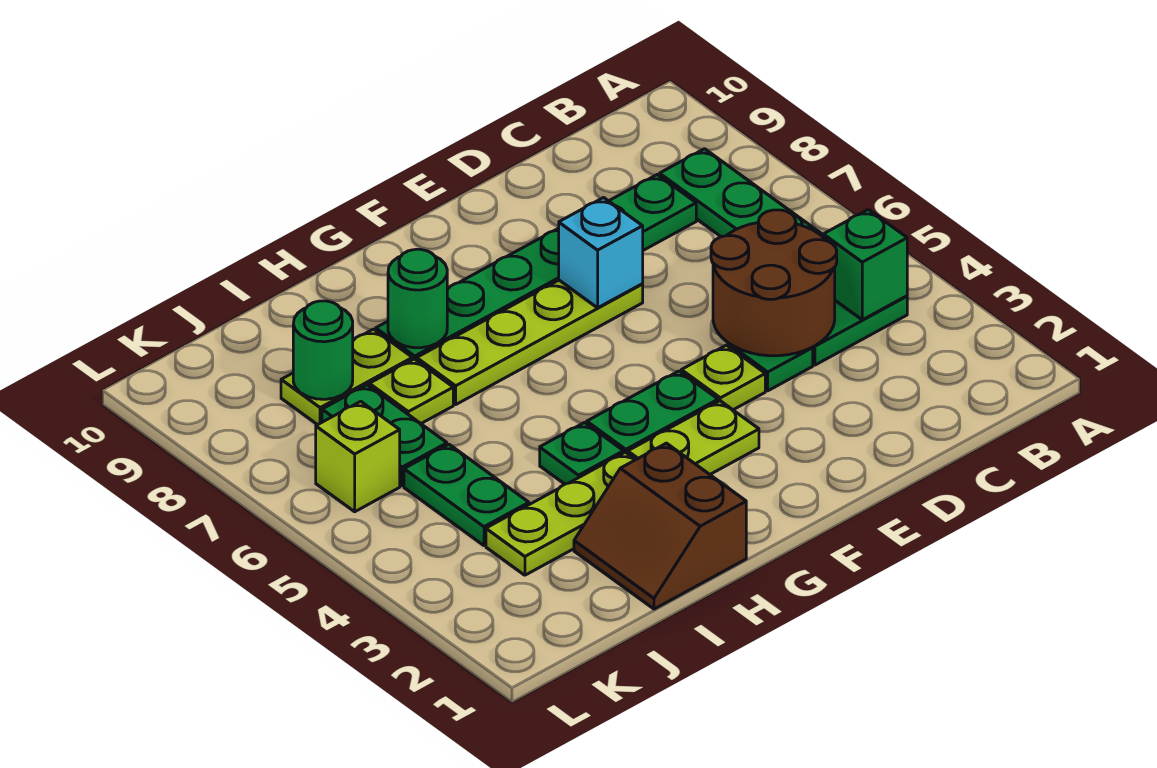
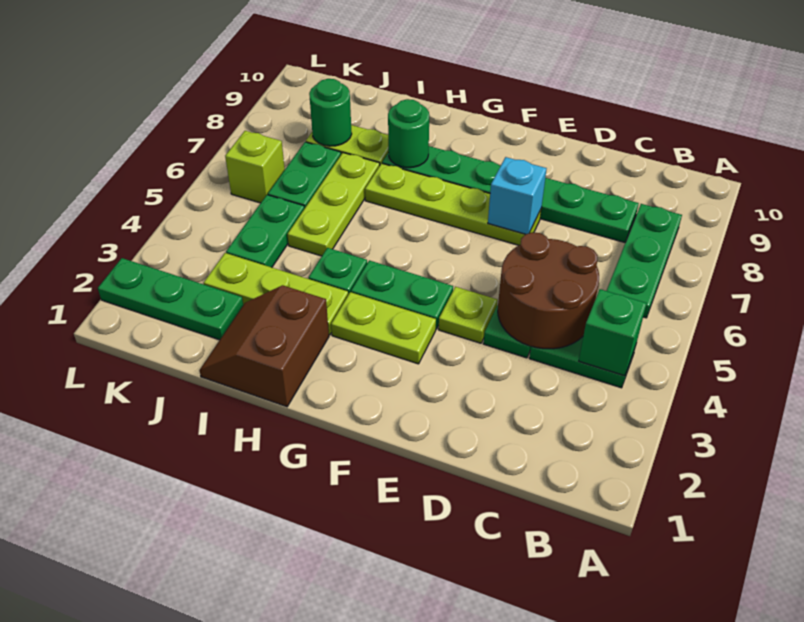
lime plate I7 level 1 -> lime plate I5:I7 level 1
none -> green plate J2:L2 level 1

